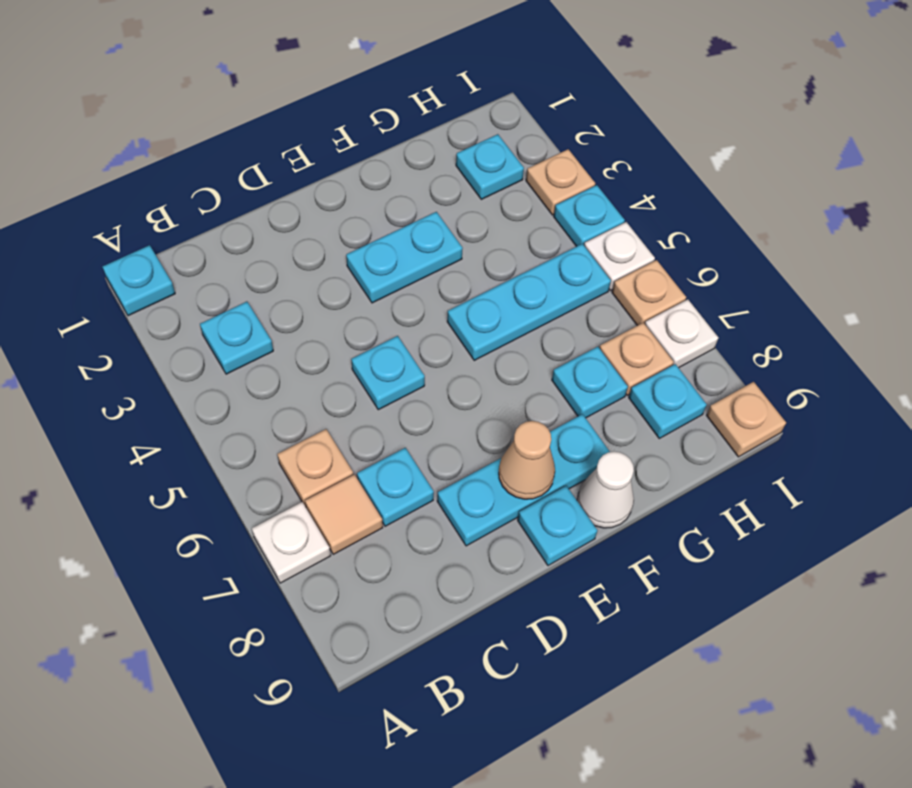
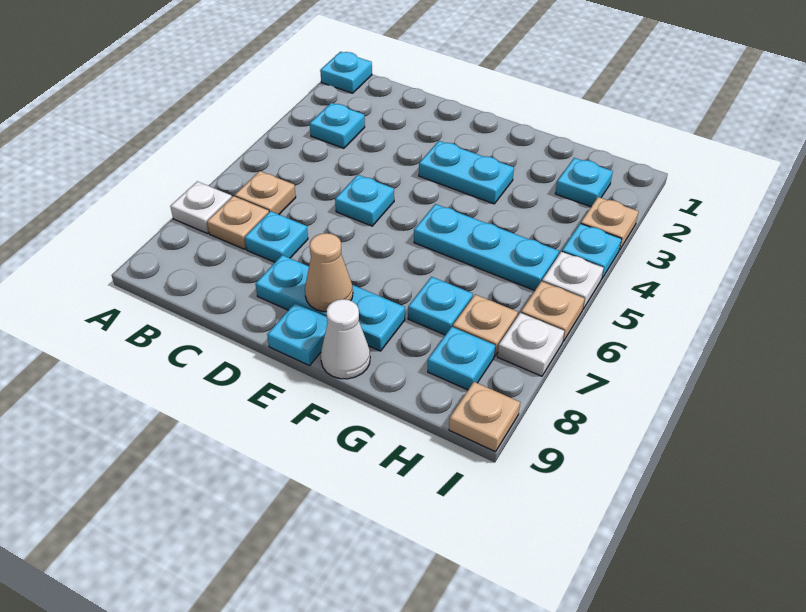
tan tile B7 level 1 -> tan plate B7 level 1

